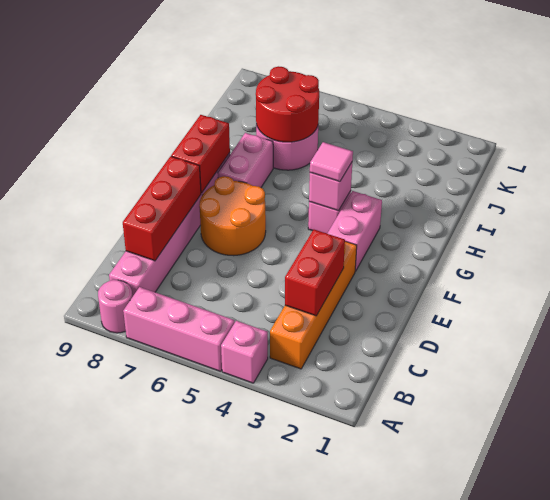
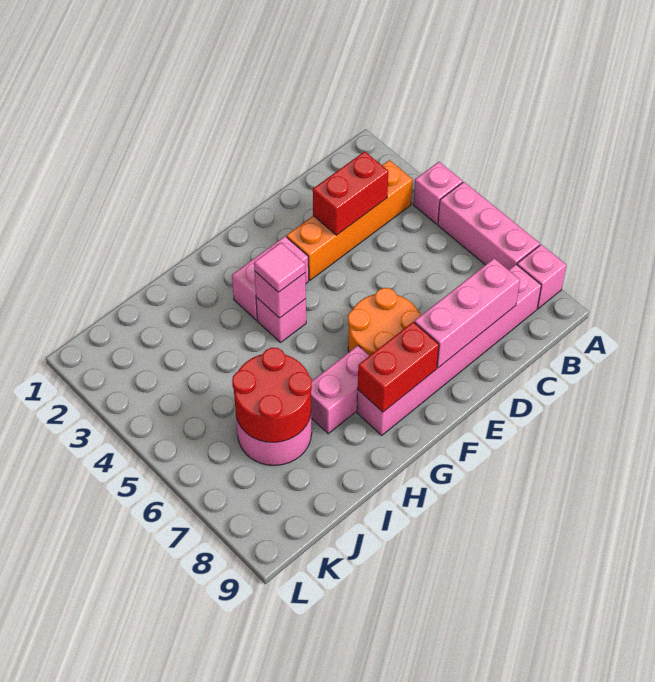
pink round brick A8 level 1 -> pink brick A8 level 1
red brick C8:E8 level 2 -> pink brick C8:E8 level 2

